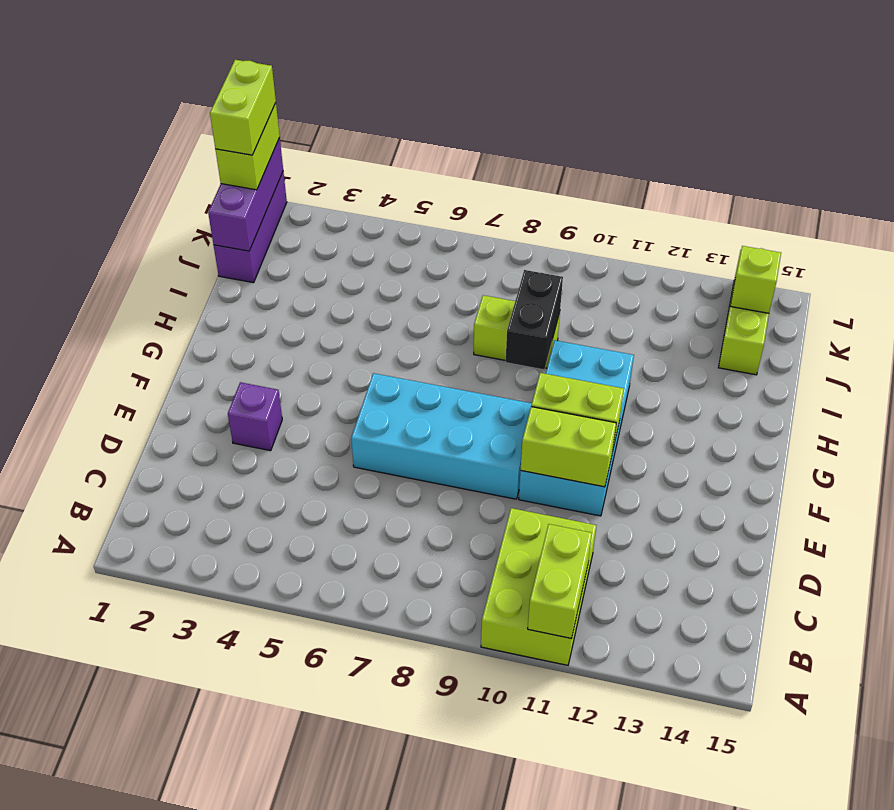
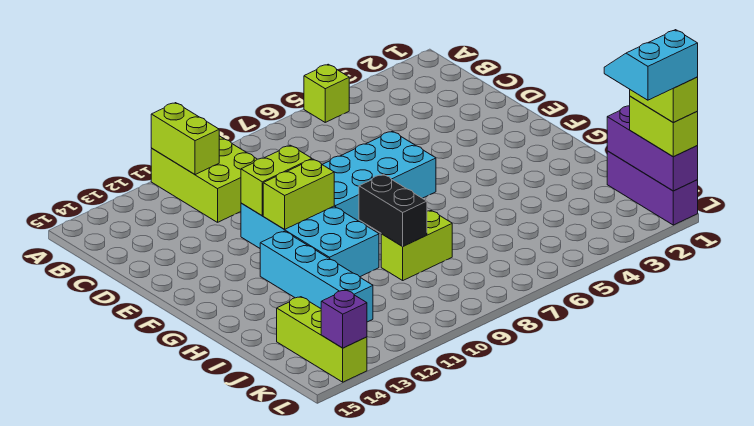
purple brick E3 level 1 -> purple brick L14 level 2
none -> cyan brick G12:J12 level 1
none -> cyan slope K1:L2 level 5 top L
lime brick K14 level 2 -> lime brick A5 level 1

